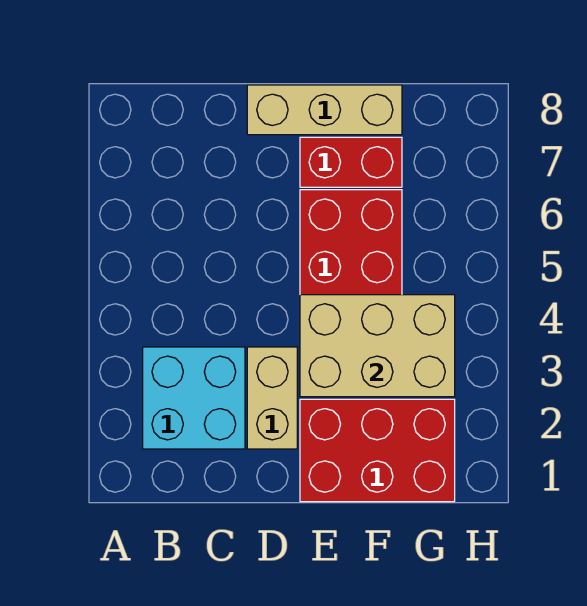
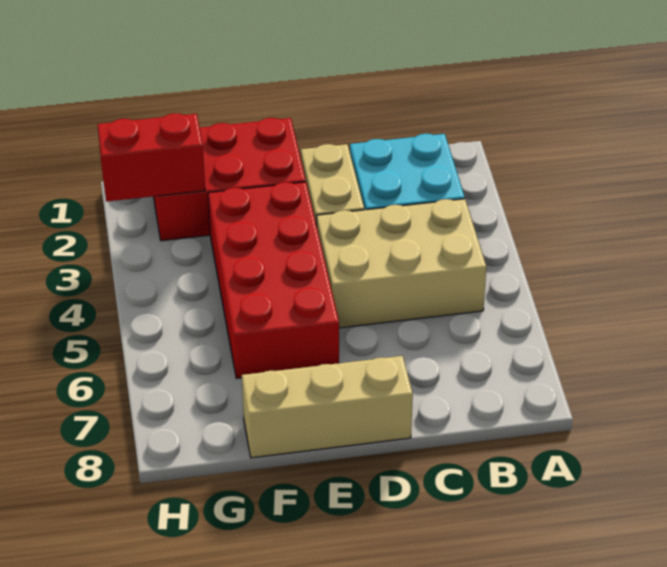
tan brick E3:G4 level 2 -> tan brick B4:D5 level 1
red brick E7:F7 level 1 -> red brick G2:H2 level 2

